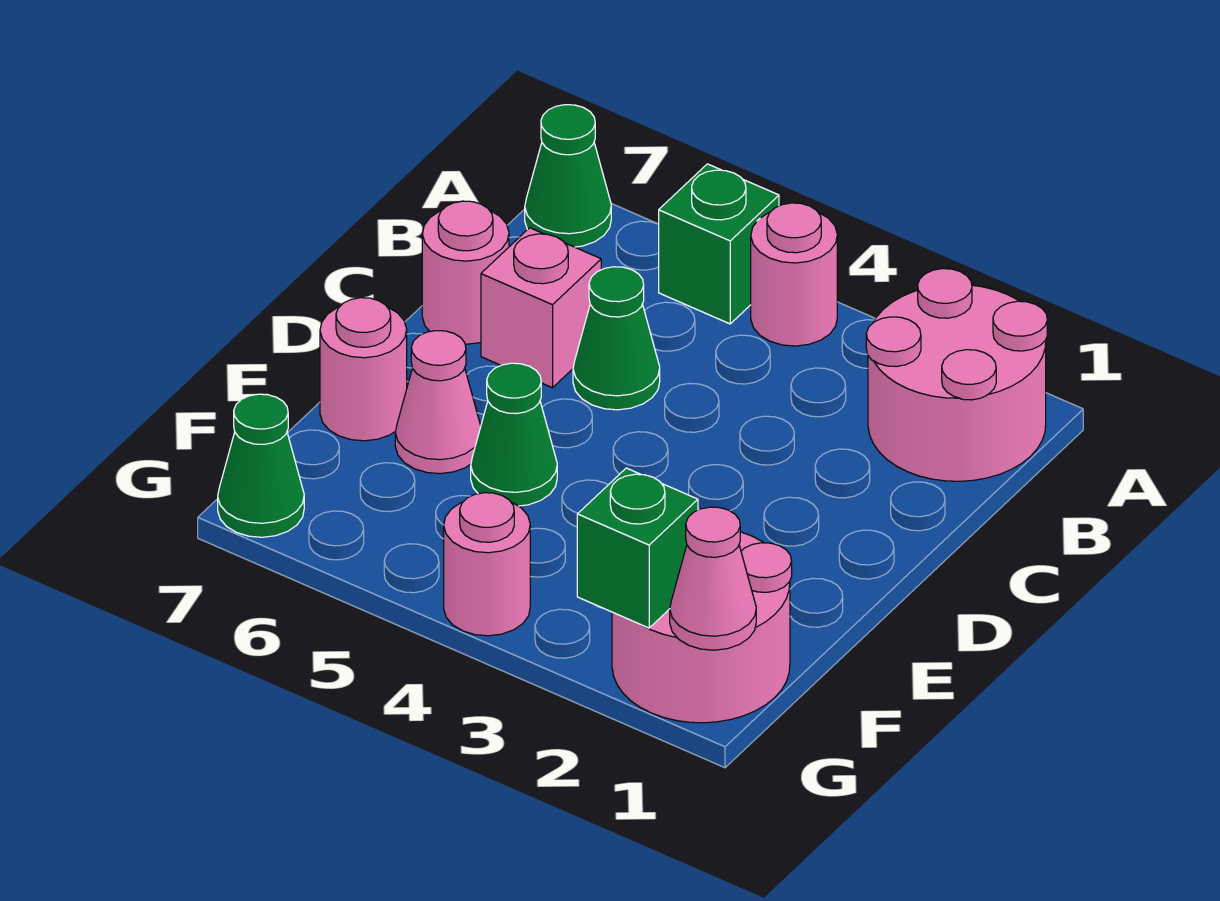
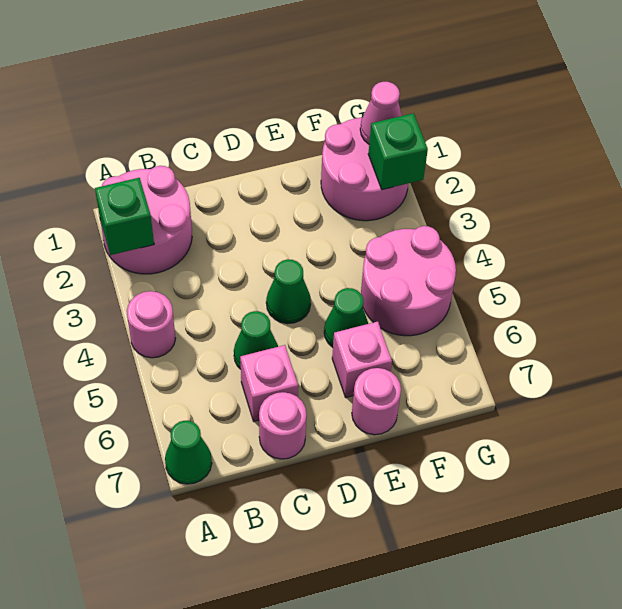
green brick A5 level 1 -> green brick A2 level 2
pink cone E6 level 1 -> pink brick E6 level 1
pink round brick G4 level 1 -> pink round brick F4:G5 level 1
green cone G7 level 1 -> green cone D4 level 1

